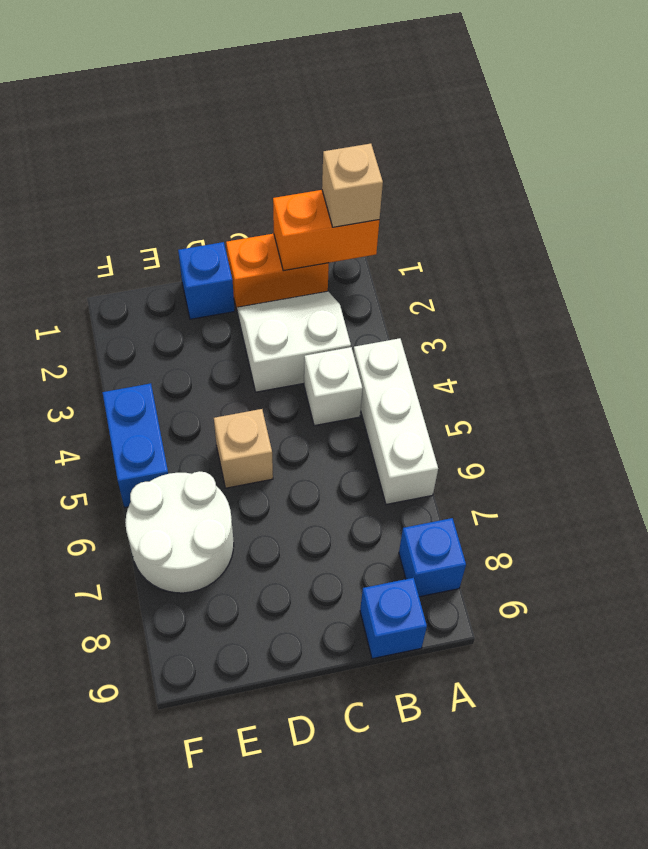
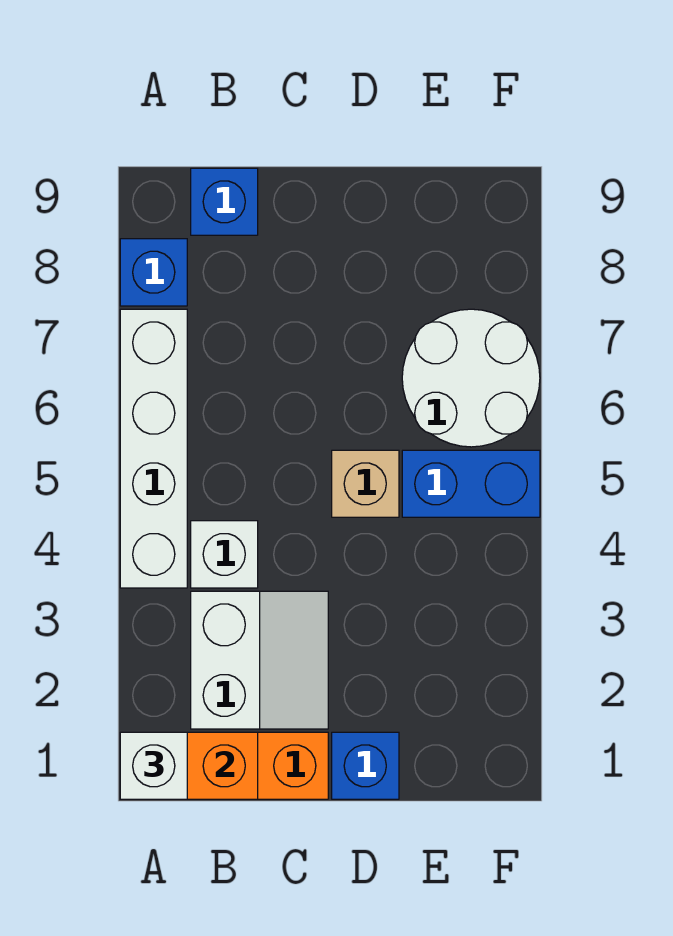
tan brick A1 level 3 -> white brick A1 level 3
white brick A4:A6 level 1 -> white brick A4:A7 level 1
white slope B2:C3 level 1 top 3 -> white slope B2:C3 level 1 top B
blue brick F4:F5 level 1 -> blue brick E5:F5 level 1

